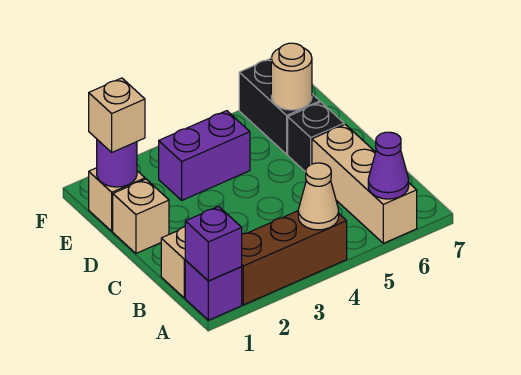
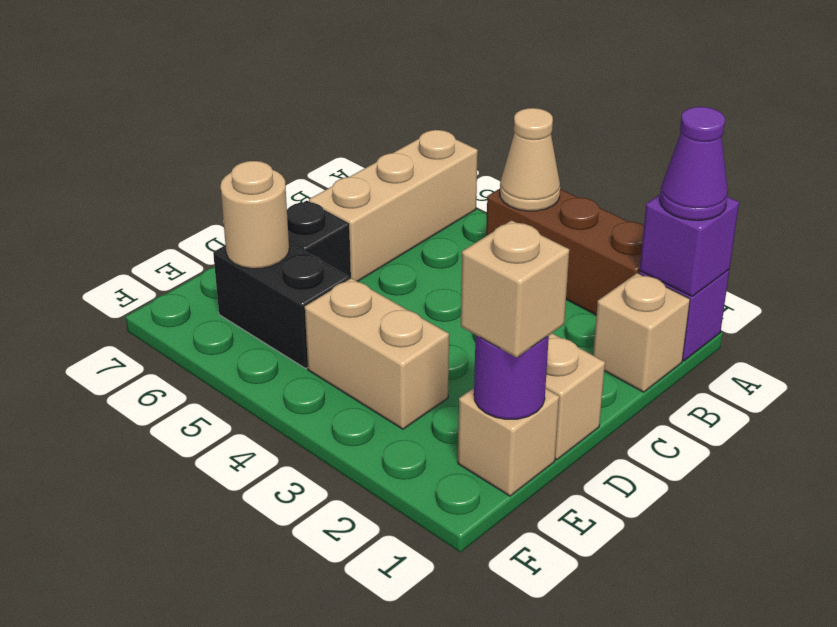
purple cone A6 level 2 -> purple cone A1 level 3
purple brick E3:E4 level 1 -> tan brick E3:E4 level 1
black brick E6:F6 level 1 -> black brick E5:E6 level 1

